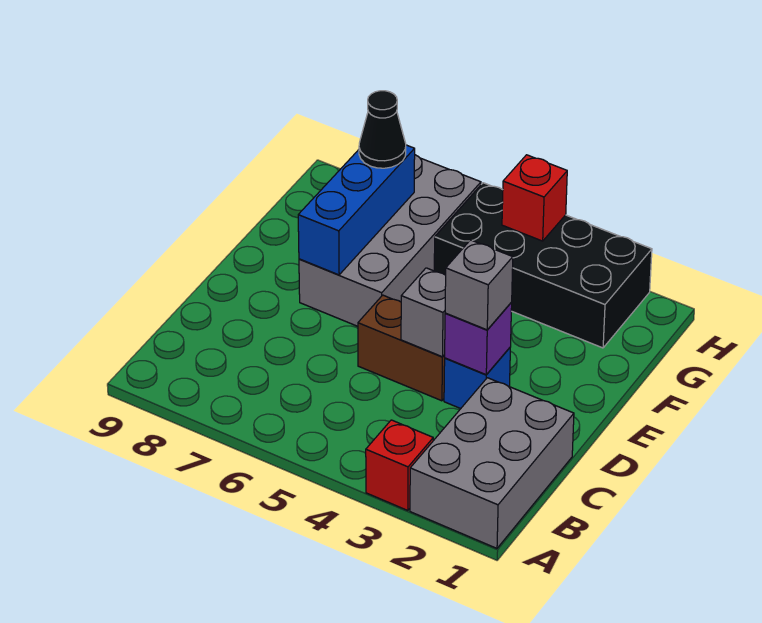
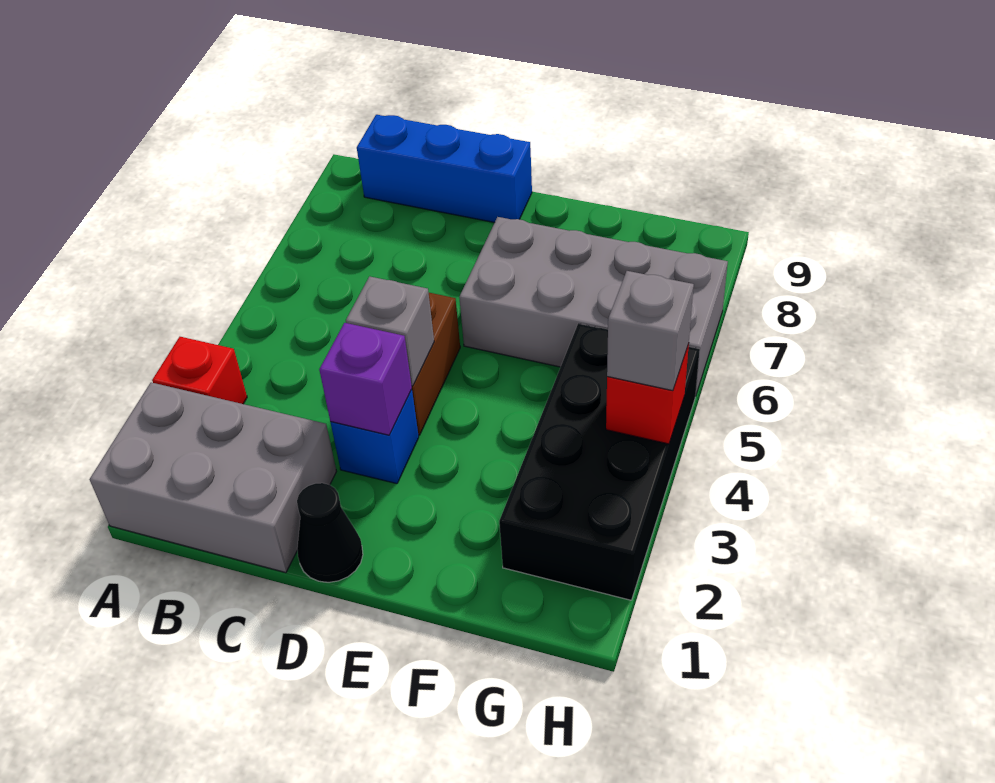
grey brick D3 level 3 -> grey brick H4 level 3
blue brick E7:G7 level 2 -> blue brick B9:D9 level 1
black cone G7 level 3 -> black cone D1 level 1

